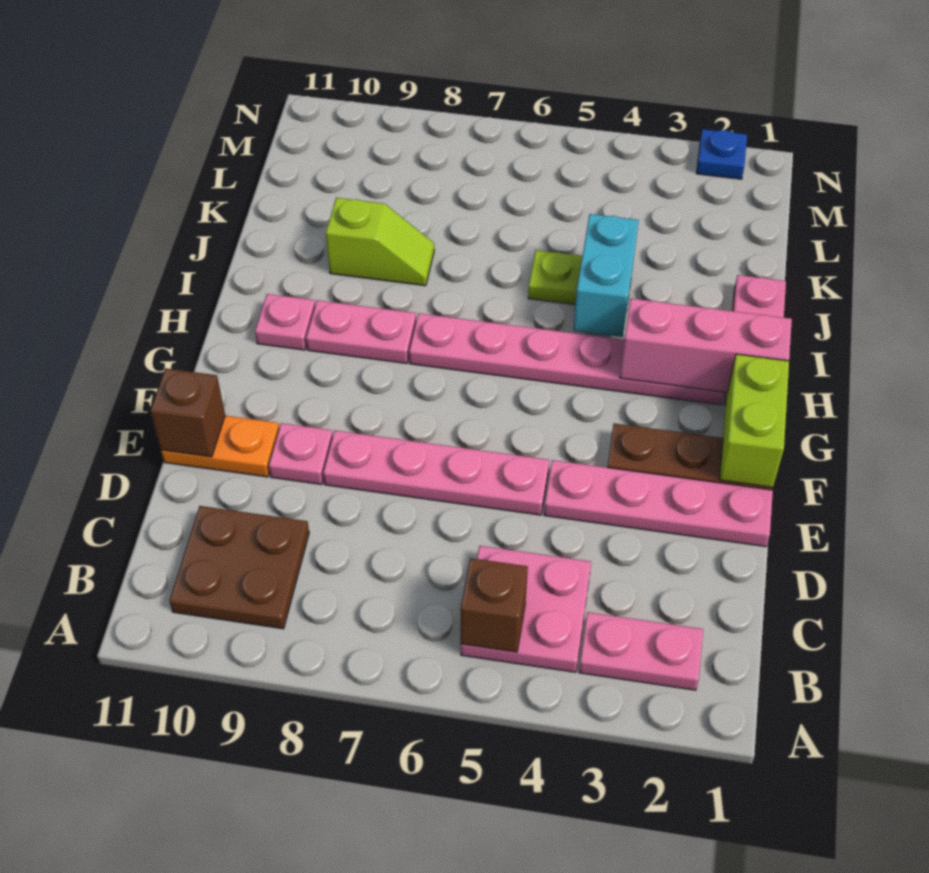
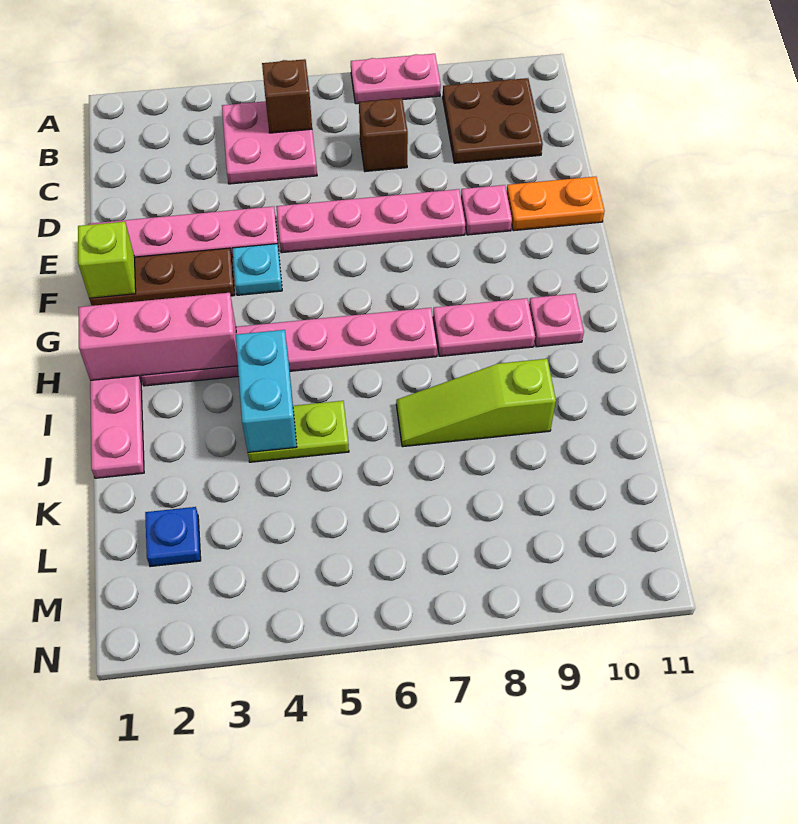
pink plate B2:B3 level 1 -> pink plate A7:A8 level 1
brown brick E11 level 2 -> brown brick C7 level 1
lime brick F1:G1 level 2 -> lime brick F1 level 2
none -> cyan plate F4 level 1
lime slope J8:J9 level 1 top 9 -> lime slope J7:J9 level 1 top 9
blue plate N2 level 1 -> blue plate L2 level 1

